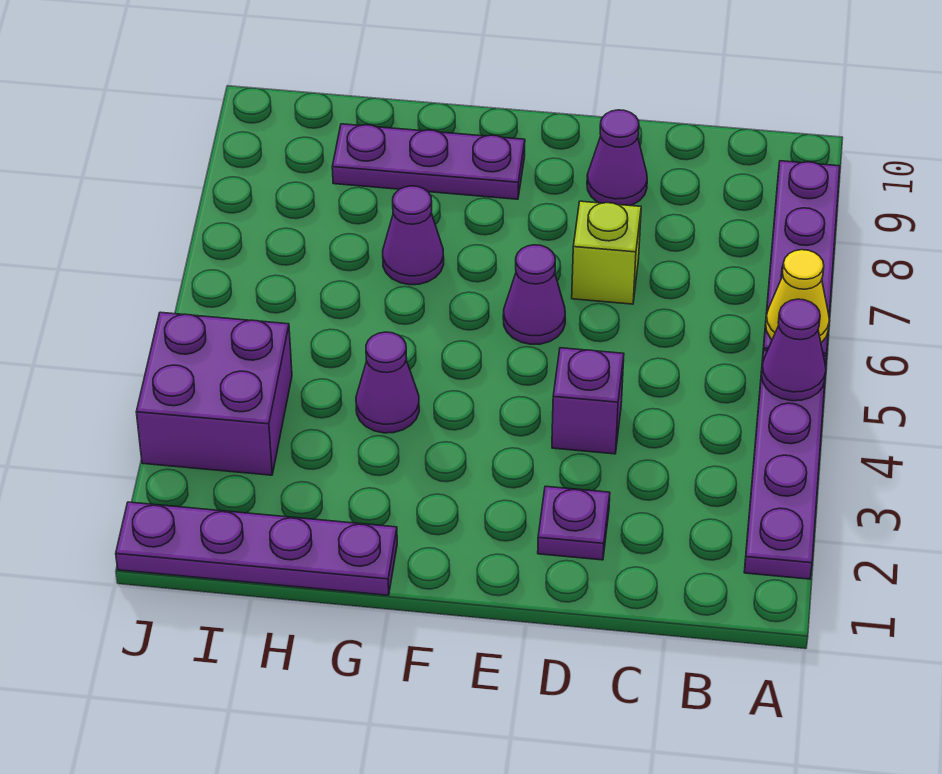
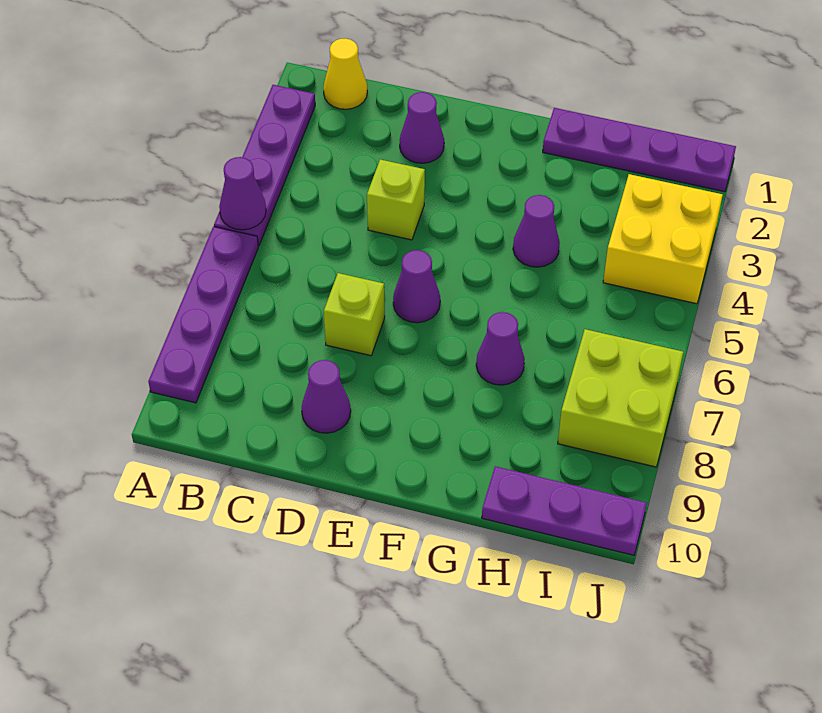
yellow cone A6 level 2 -> yellow cone B1 level 1
purple plate D2 level 1 -> purple cone D2 level 1
purple brick D4 level 1 -> lime brick D4 level 1
purple plate F9:H9 level 1 -> purple plate H10:J10 level 1
purple brick I3:J4 level 1 -> yellow brick I3:J4 level 1
none -> lime brick I7:J8 level 1

